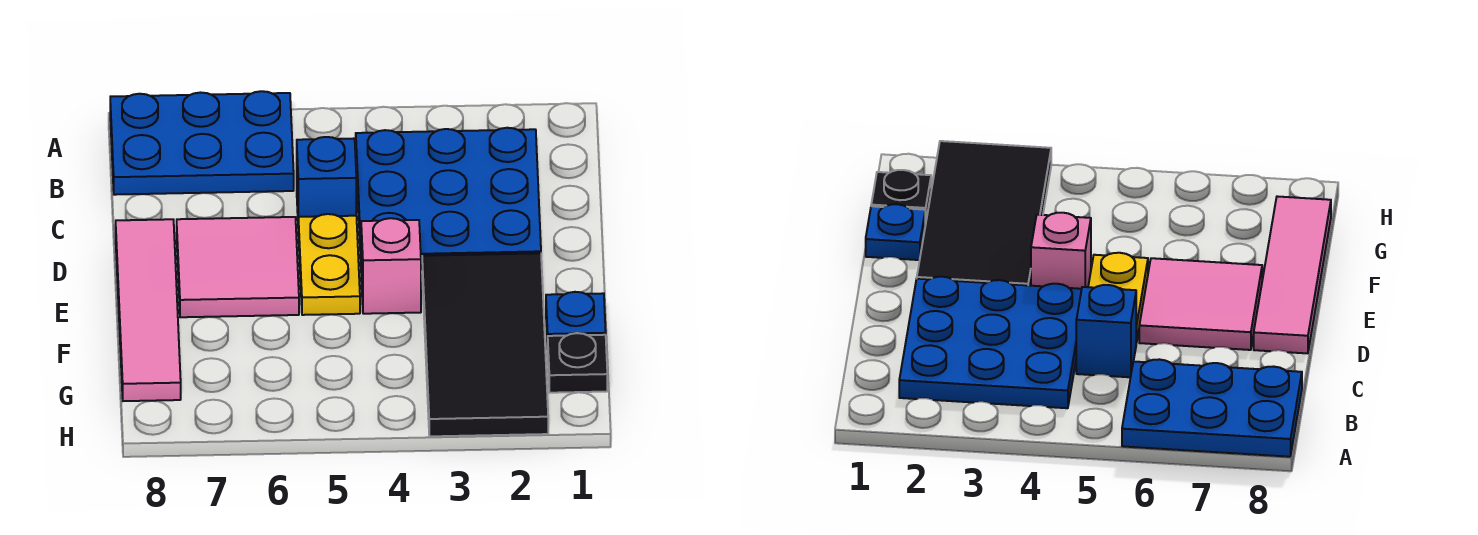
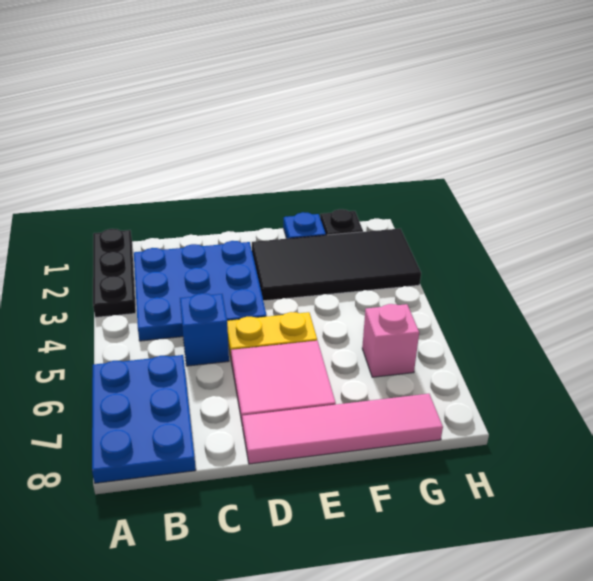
none -> black plate A1:A3 level 1
pink brick E4 level 1 -> pink brick G6 level 1

